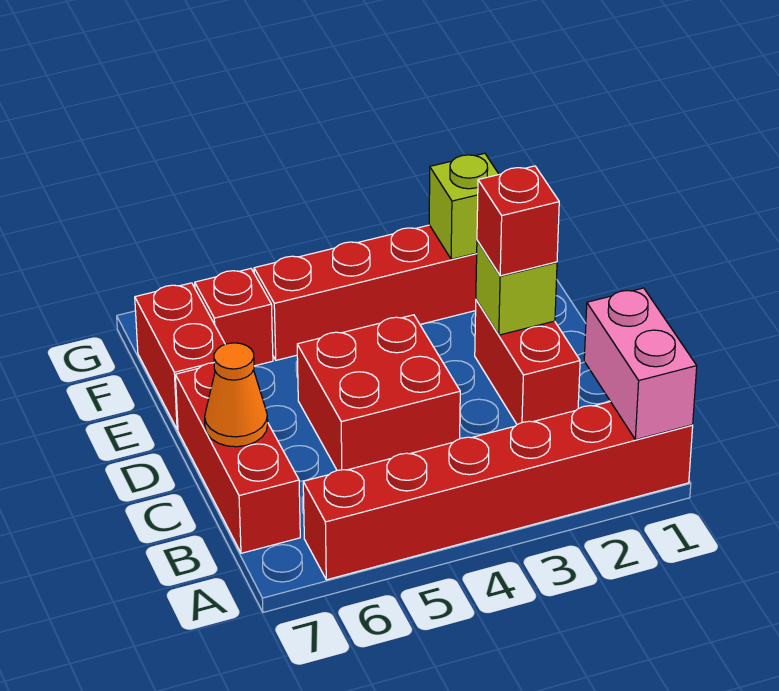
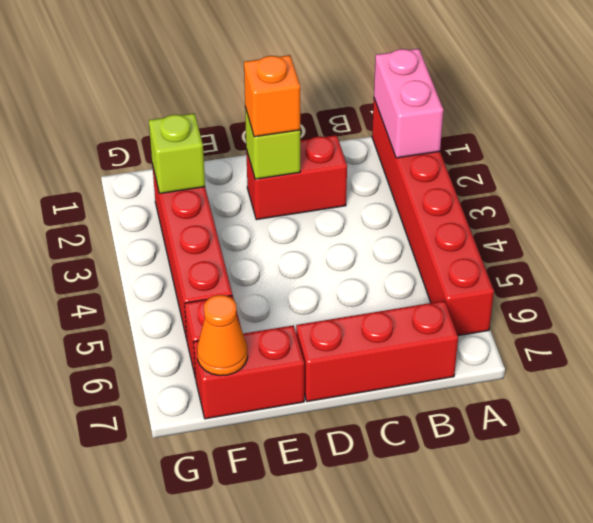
pink brick A1:B1 level 2 -> pink brick A1:A2 level 2
red brick C4:D5 level 1 -> none
orange cone C7 level 2 -> orange cone F7 level 2
red brick D2 level 3 -> orange brick D2 level 3

